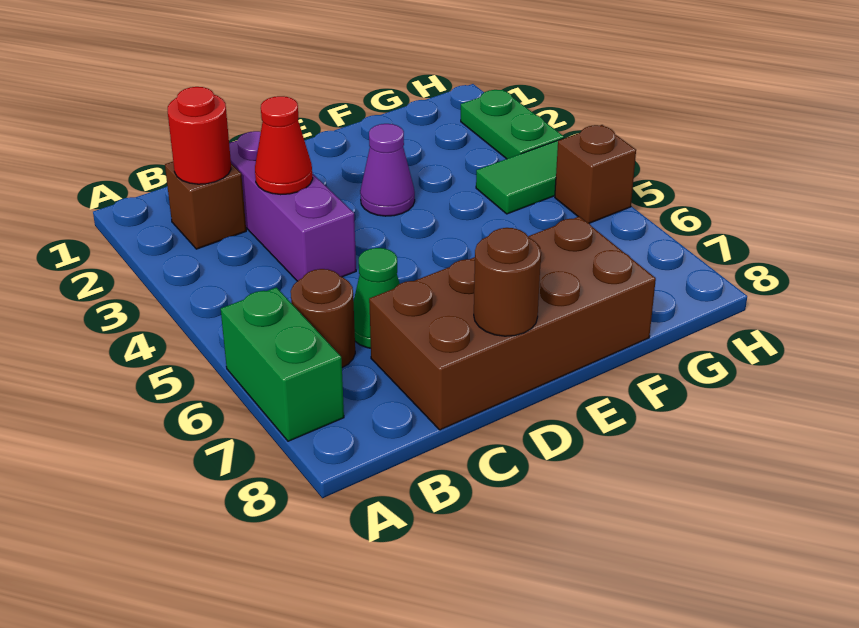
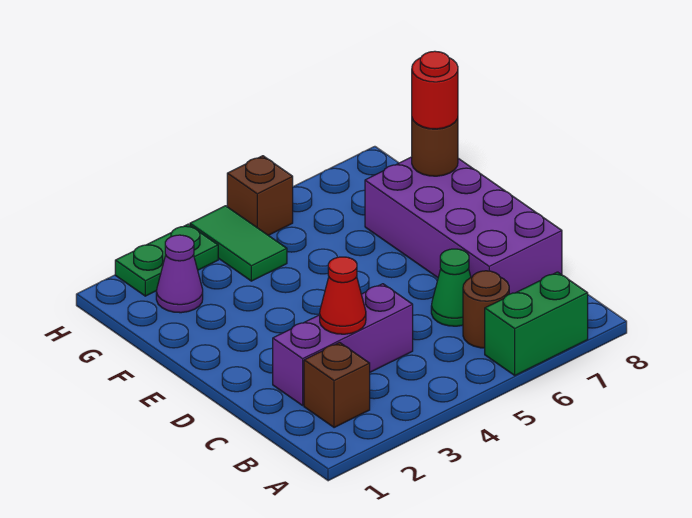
red round brick B2 level 2 -> red round brick F8 level 3
brown brick C7:F8 level 1 -> purple brick C7:F8 level 1
brown round brick D8 level 2 -> brown round brick F8 level 2
purple cone E3 level 1 -> purple cone G2 level 1

